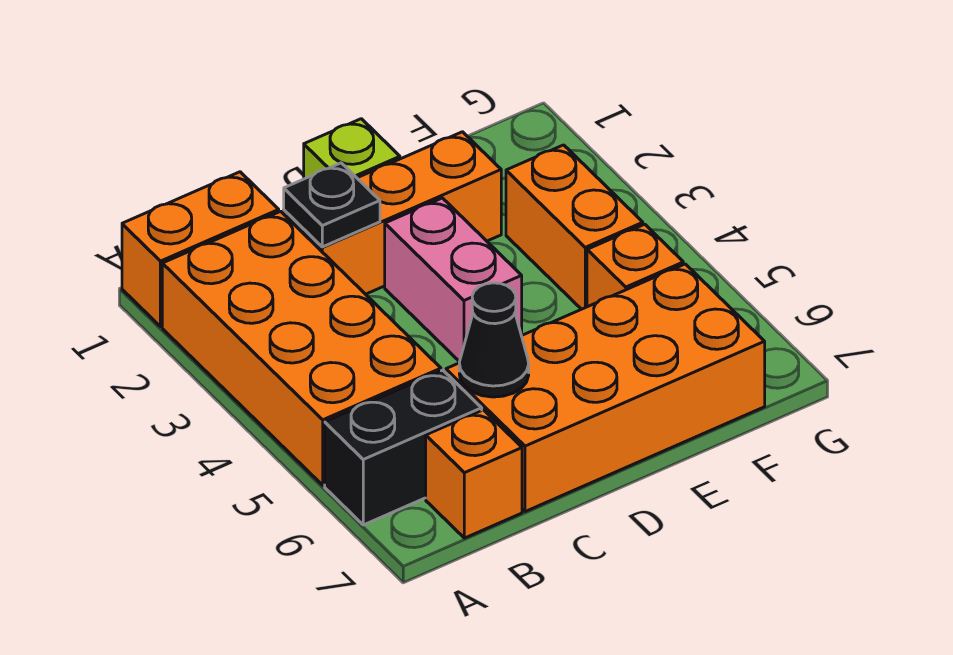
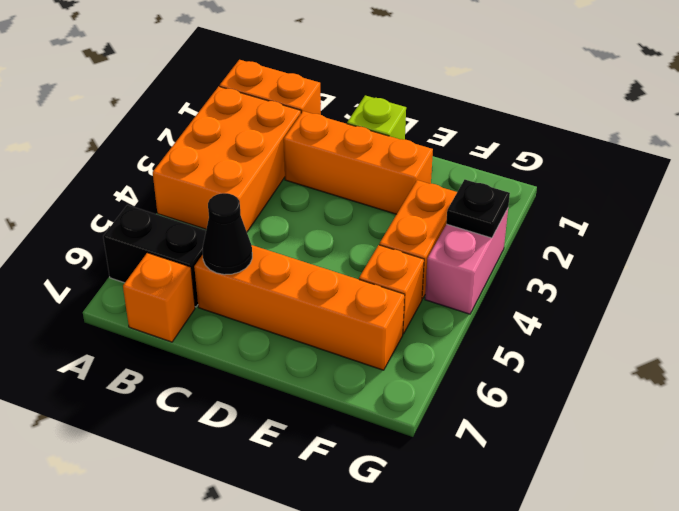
orange brick A2:B5 level 1 -> orange brick A2:B4 level 1
black plate C2 level 2 -> black plate G3 level 2
orange brick C6:F7 level 1 -> orange brick C6:F6 level 1
pink brick D3:D4 level 1 -> pink brick G3:G4 level 1

